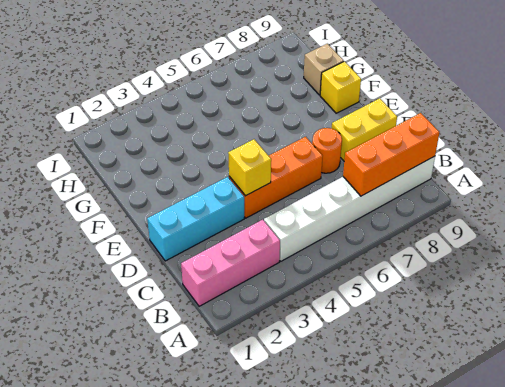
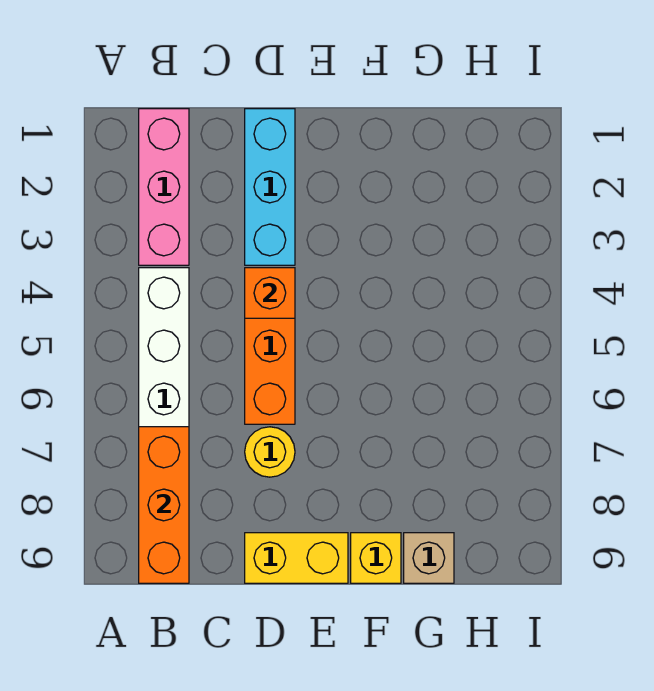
yellow brick D4 level 2 -> orange brick D4 level 2
orange round brick D7 level 1 -> yellow round brick D7 level 1
yellow brick D8:D9 level 1 -> yellow brick D9:E9 level 1

